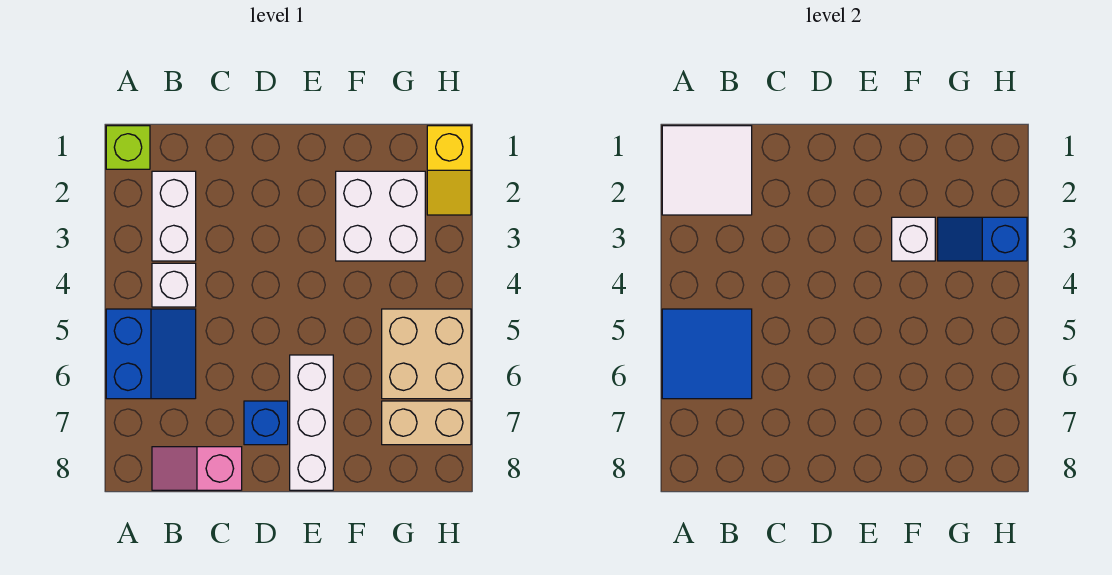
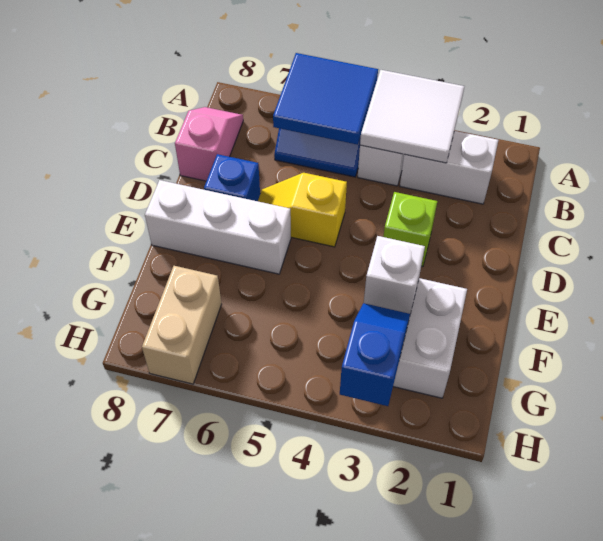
lime brick A1 level 1 -> lime brick D3 level 1
white tile A1:B2 level 2 -> white tile A3:B4 level 2
tan brick G5:H6 level 1 -> none
yellow slope H1:H2 level 1 top 1 -> yellow slope D5:D6 level 1 top 5

